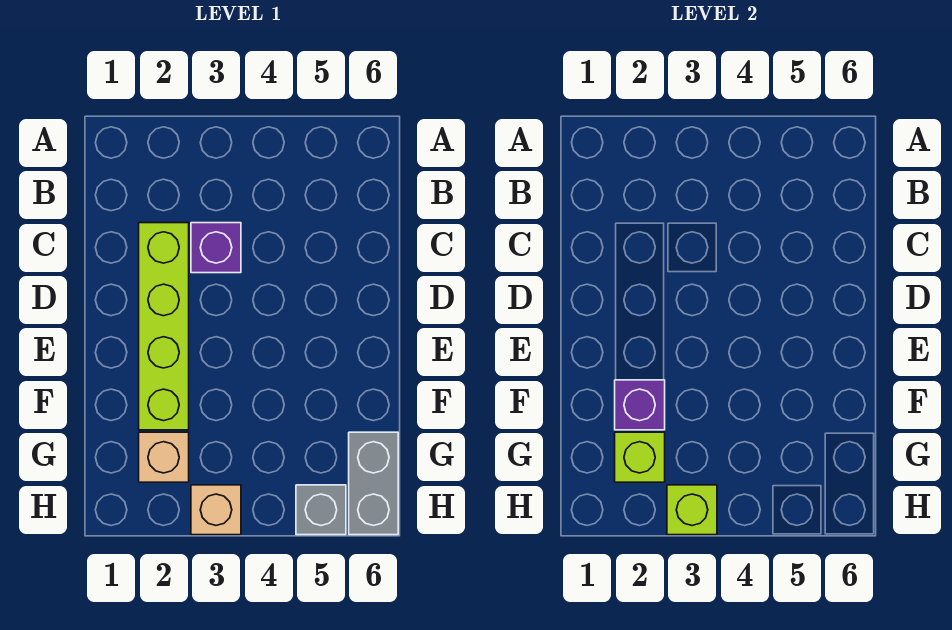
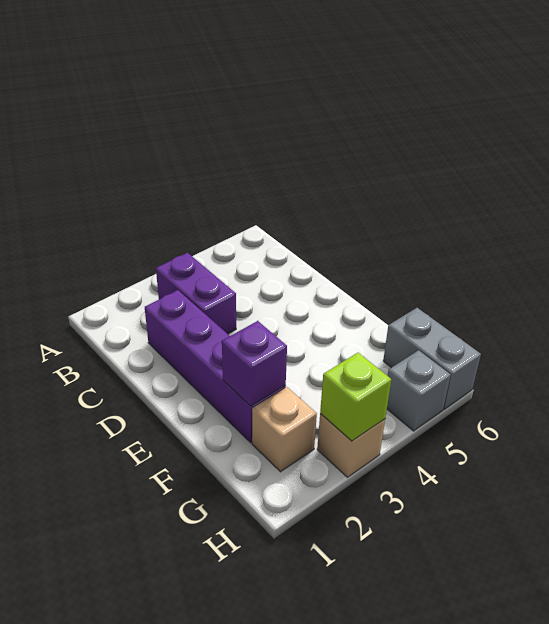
lime brick C2:F2 level 1 -> purple brick C2:F2 level 1
purple brick C3 level 1 -> purple brick B3:C3 level 1
lime brick G2 level 2 -> none

